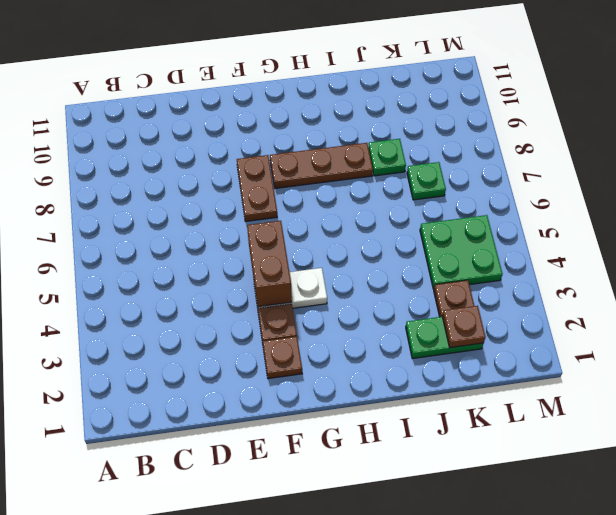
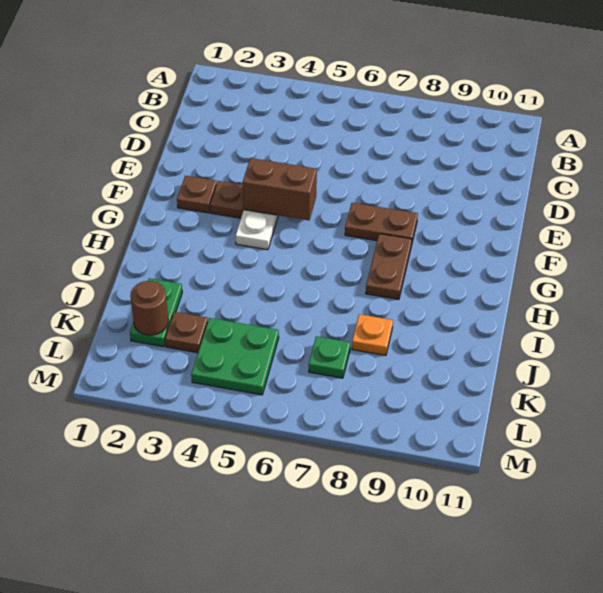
brown plate G8:I8 level 1 -> brown plate G8:H8 level 1
green plate J8 level 1 -> orange plate J8 level 1
brown plate K2 level 2 -> brown round brick K2 level 2

